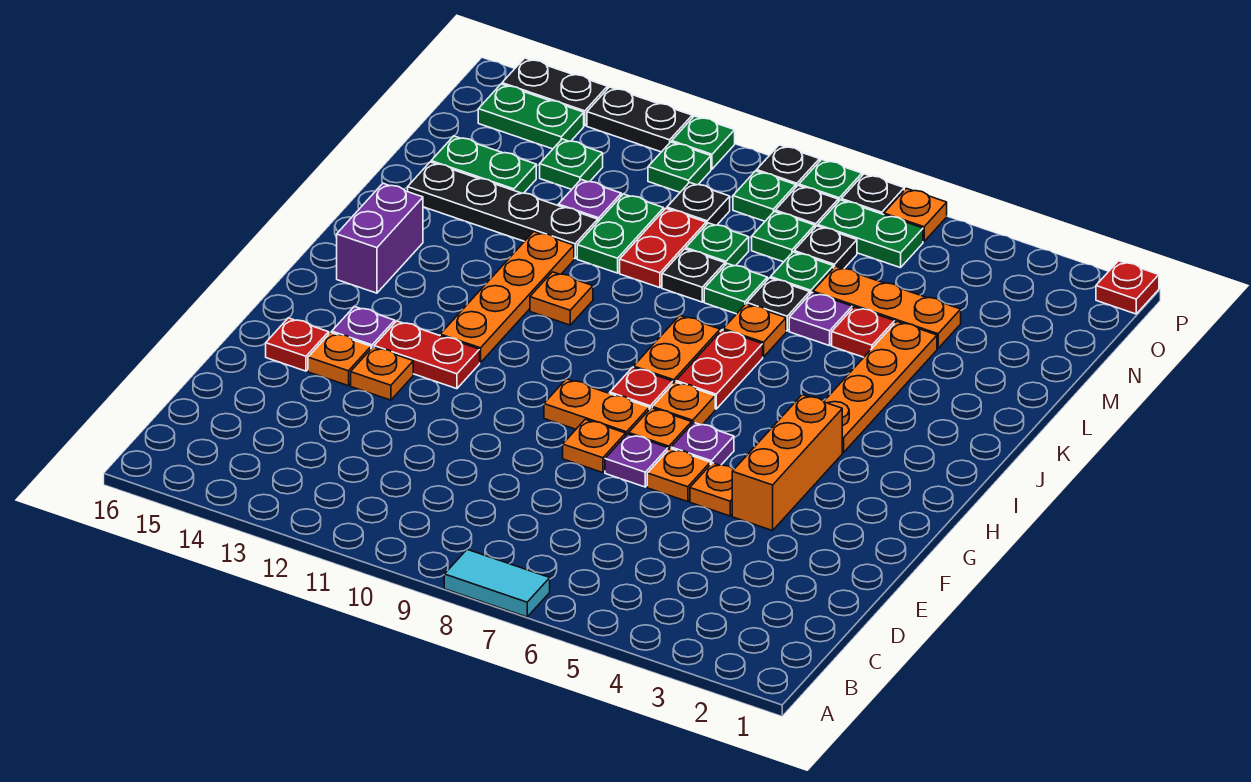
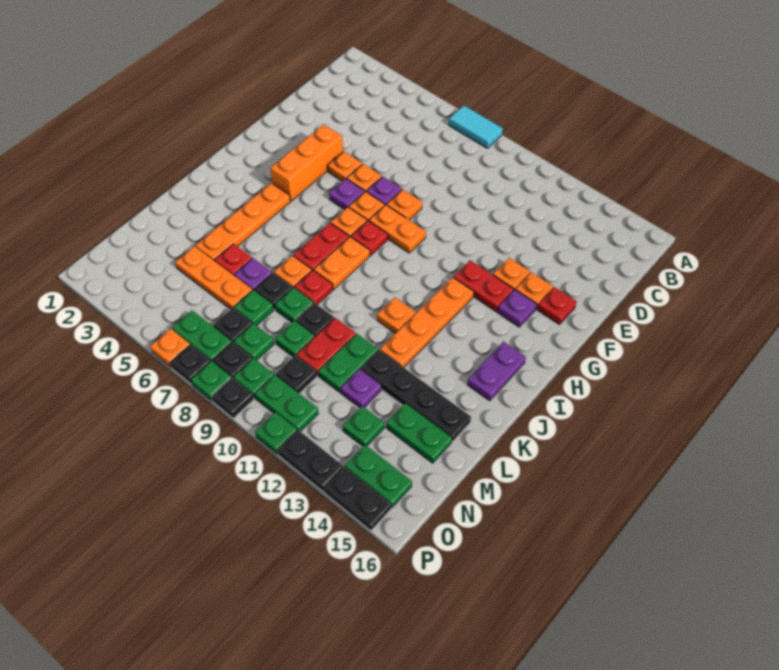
purple brick I15:J15 level 1 -> purple plate I15:J15 level 1
green plate O11 level 1 -> green plate O10:O11 level 1
red plate P1 level 1 -> red plate K8 level 1

